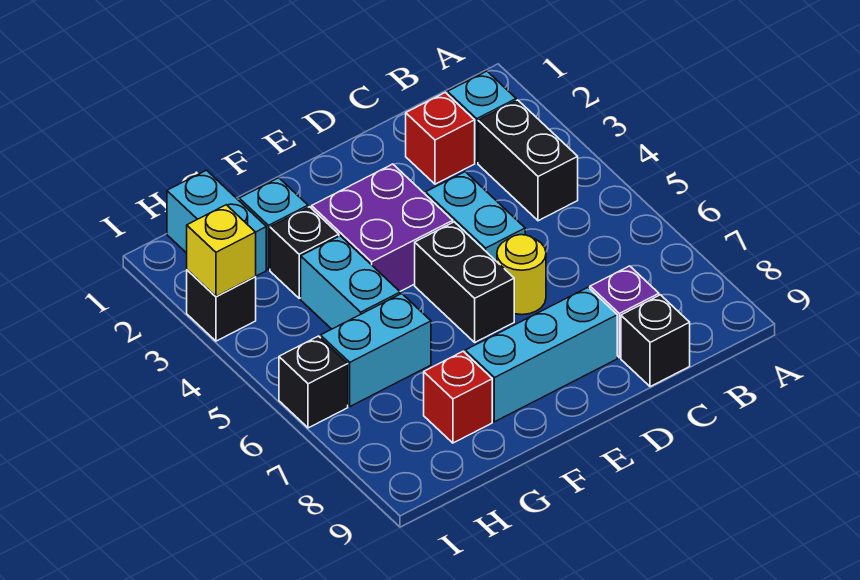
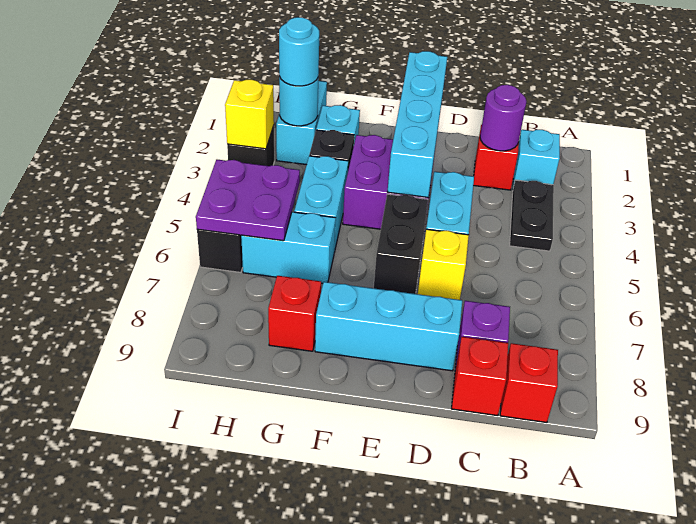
black brick B3:B4 level 1 -> black plate B3:B4 level 1
none -> red brick B9 level 1
none -> purple round brick C2 level 2
black brick C9 level 1 -> red brick C9 level 1
yellow round brick D6 level 1 -> yellow brick D6 level 1
none -> cyan brick E1:E4 level 2
none -> cyan round brick H2 level 2
none -> cyan round brick H2 level 3
none -> purple plate H5:I6 level 2

